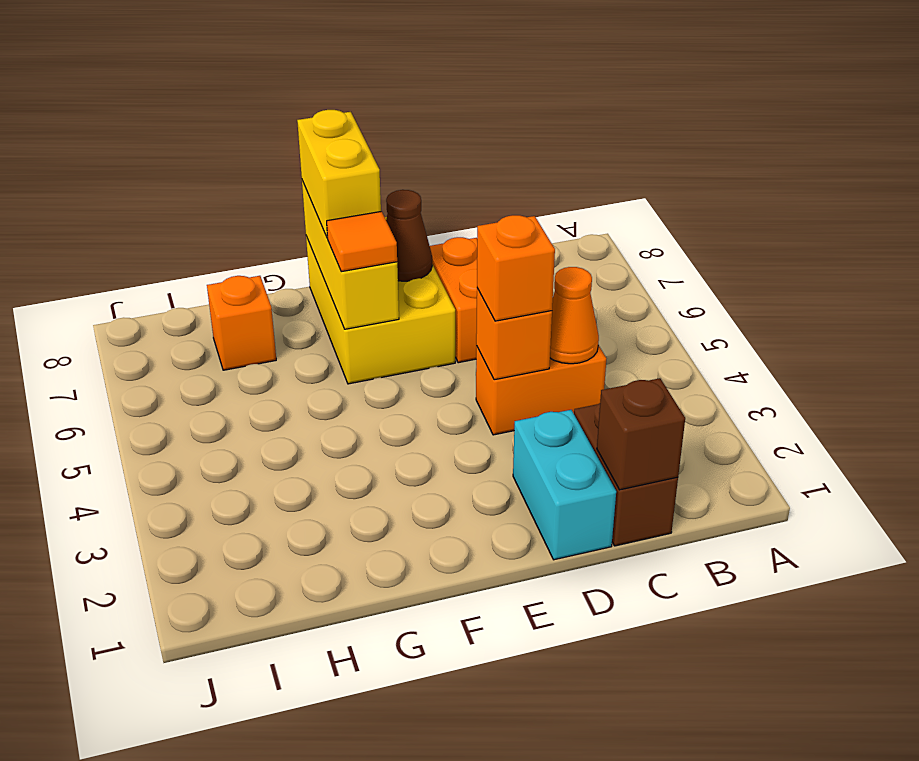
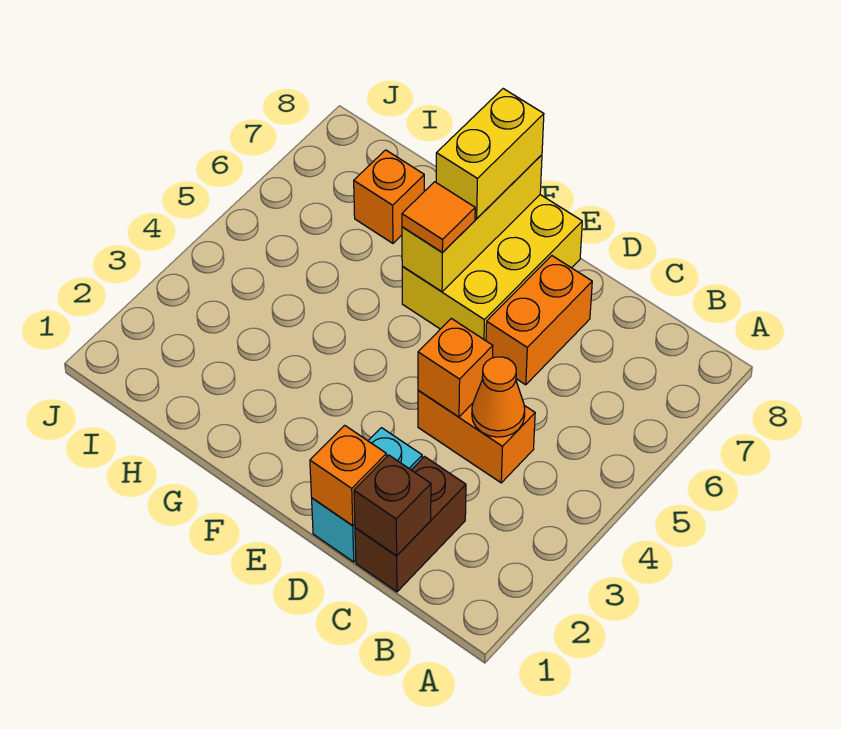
orange brick D4 level 3 -> orange brick D1 level 2
brown cone E7 level 2 -> none

